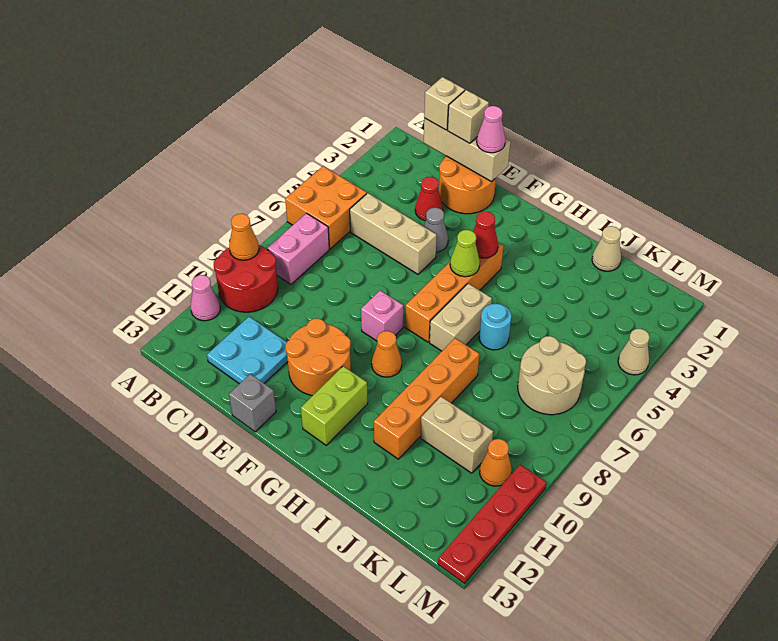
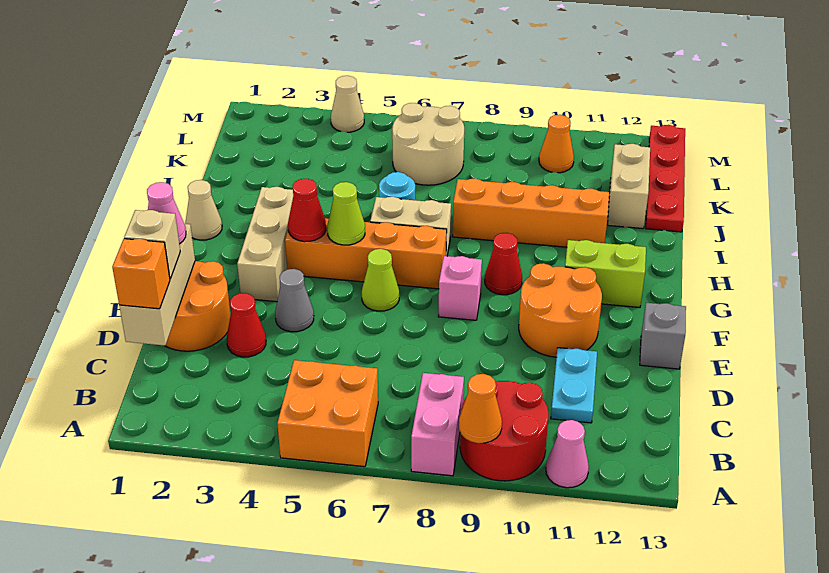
pink brick B7:B8 level 1 -> pink brick A8:B8 level 1
tan brick C1 level 3 -> orange brick C1 level 3
tan brick C5:E5 level 1 -> tan brick F3:H3 level 1
cyan plate C11:D12 level 1 -> cyan plate C11:D11 level 1
none -> lime cone F6 level 1
orange cone G9 level 1 -> red cone G9 level 1
tan cone J1 level 1 -> tan cone H1 level 1
tan brick J10:K10 level 1 -> tan brick J12:K12 level 1
red plate M10:M13 level 1 -> red plate J13:M13 level 1

